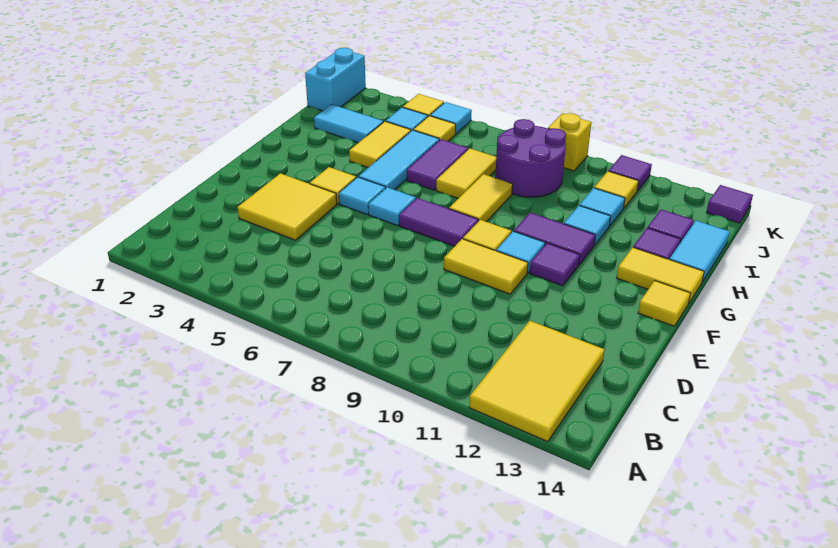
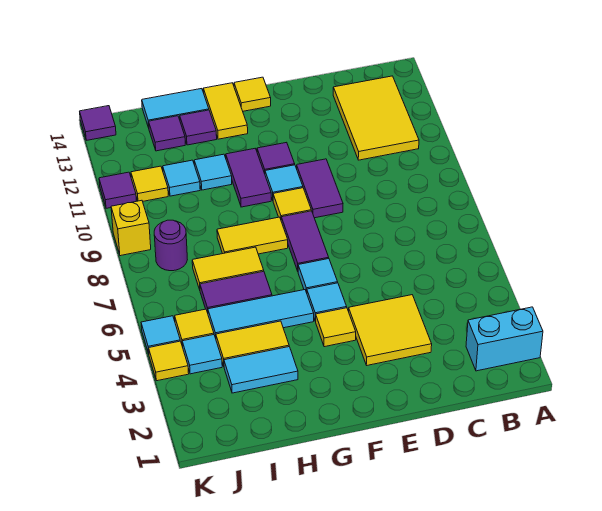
yellow tile A12:C13 level 1 -> yellow tile B11:C13 level 1
yellow tile E9:E10 level 1 -> purple tile E9:E10 level 1
cyan tile I2:I3 level 1 -> cyan tile H3:I3 level 1
purple round brick I8:J9 level 1 -> purple round brick J8 level 1
cyan brick J1:K1 level 1 -> cyan brick A2:B2 level 1

